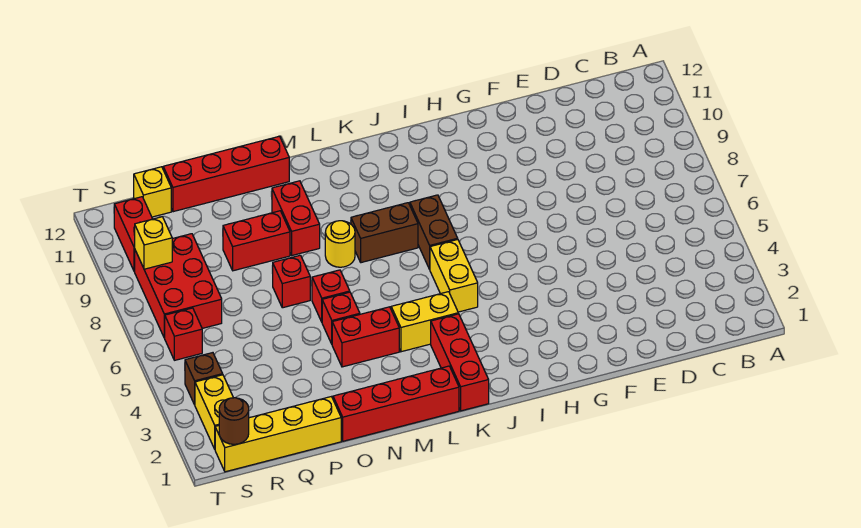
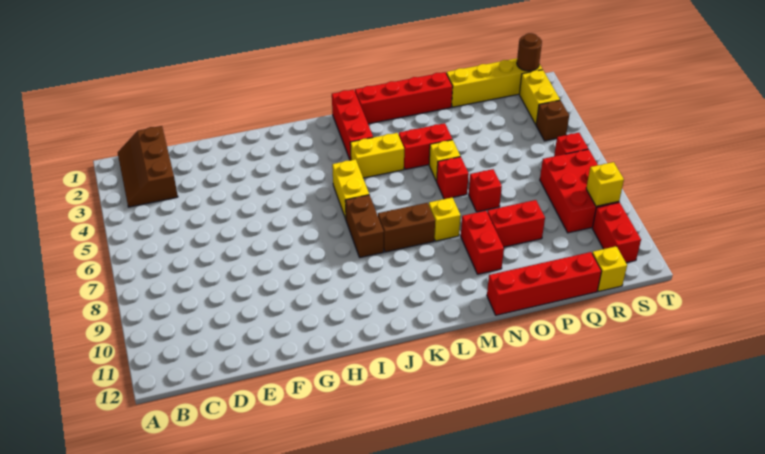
none -> brown slope B1:C3 level 1 top C
yellow round brick M8 level 1 -> yellow brick M8 level 1
red brick N5 level 1 -> yellow brick N5 level 1

